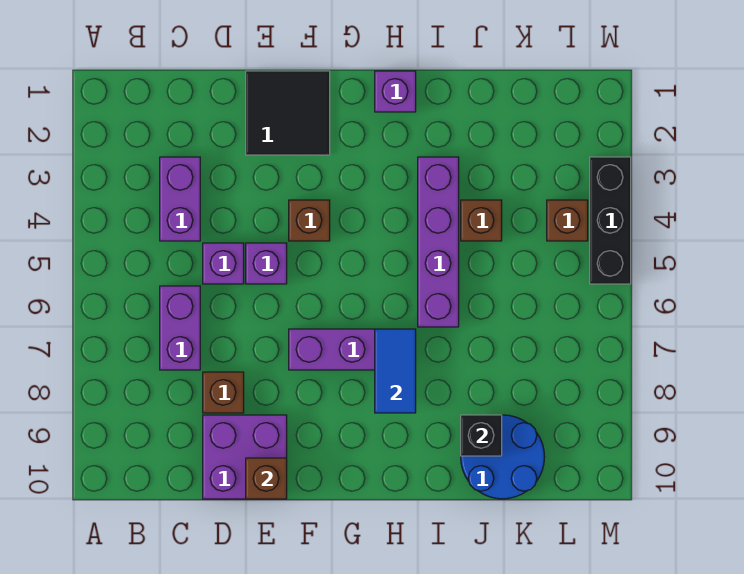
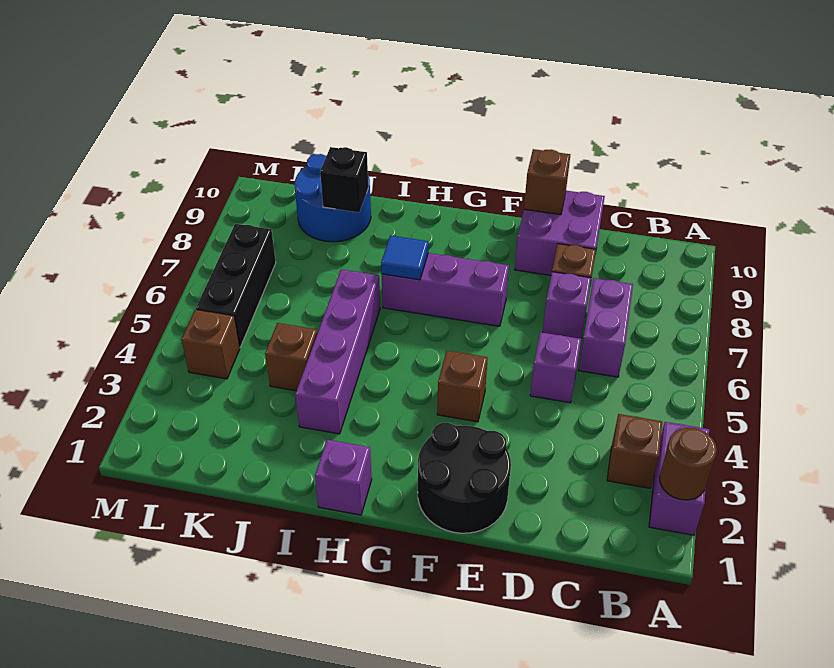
none -> brown round brick A2 level 2
none -> brown brick B3 level 1
purple brick C3:C4 level 1 -> purple brick A2:A3 level 1
black tile E1:F2 level 1 -> black round brick E1:F2 level 1
purple brick E5 level 1 -> purple brick D7 level 1
blue tile H7:H8 level 2 -> blue tile H7 level 2
black brick M3:M5 level 1 -> black brick L5:L7 level 1

